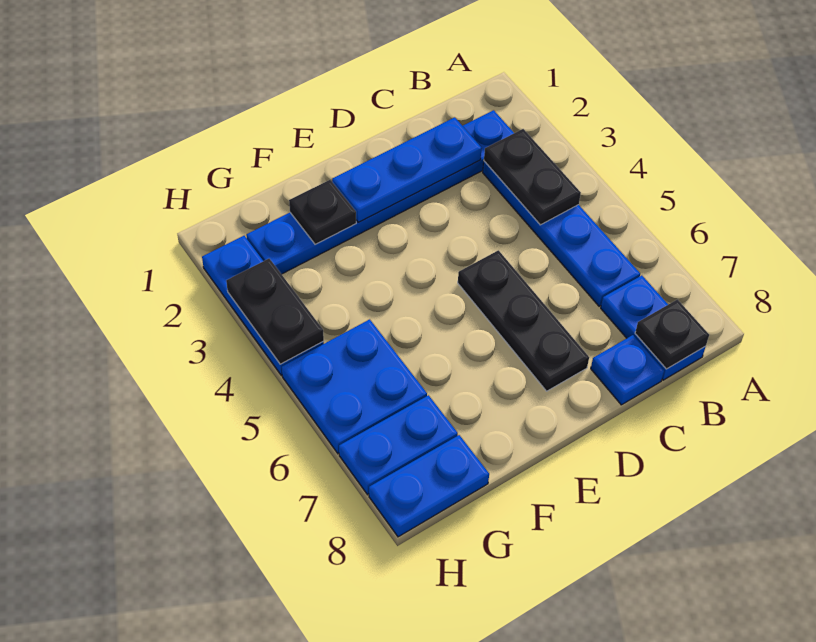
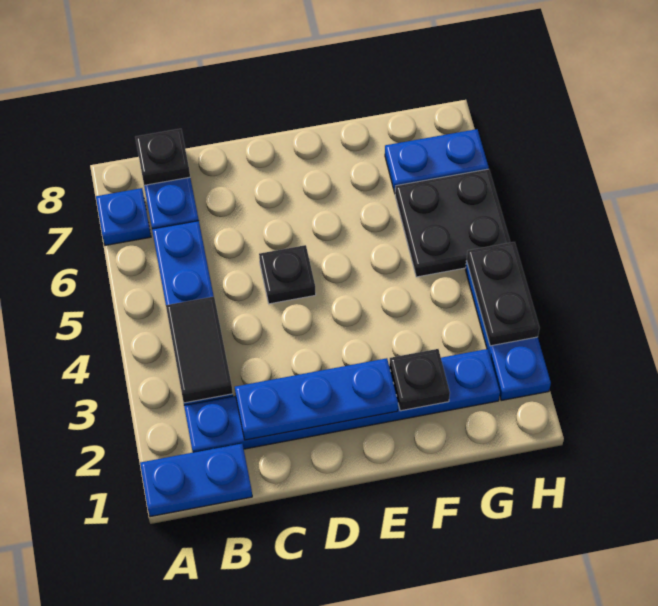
black plate B3:B4 level 2 -> black tile B3:B4 level 2
blue plate C8 level 1 -> blue plate A7 level 1
black plate D5:D7 level 1 -> black plate D5 level 1
blue plate G5:H6 level 1 -> black plate G5:H6 level 1
blue plate G8:H8 level 1 -> blue plate A1:B1 level 1

